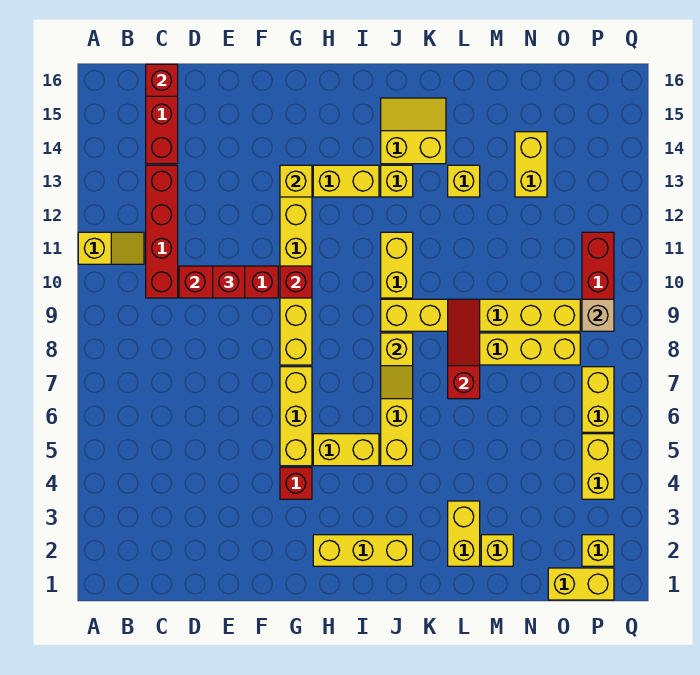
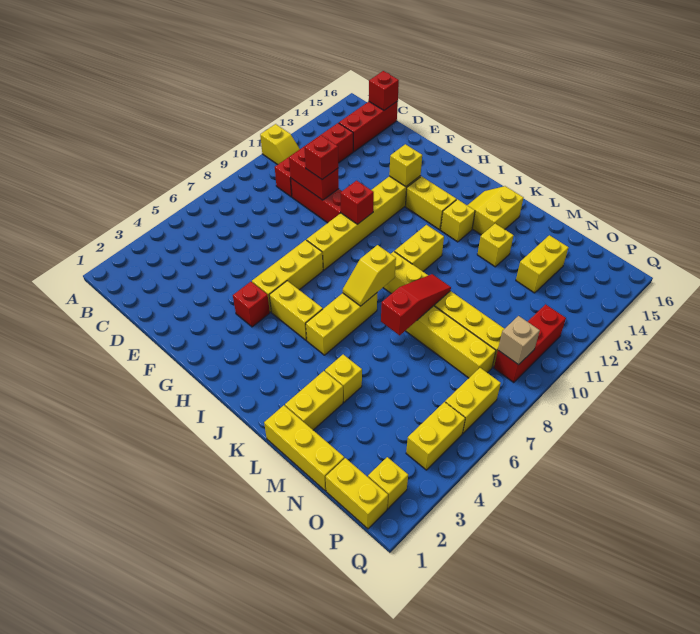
yellow brick H2:J2 level 1 -> yellow brick L1:N1 level 1
yellow slope J14:K15 level 1 top 14 -> yellow slope J14:K15 level 1 top K
yellow brick M2 level 1 -> yellow brick L4 level 1

